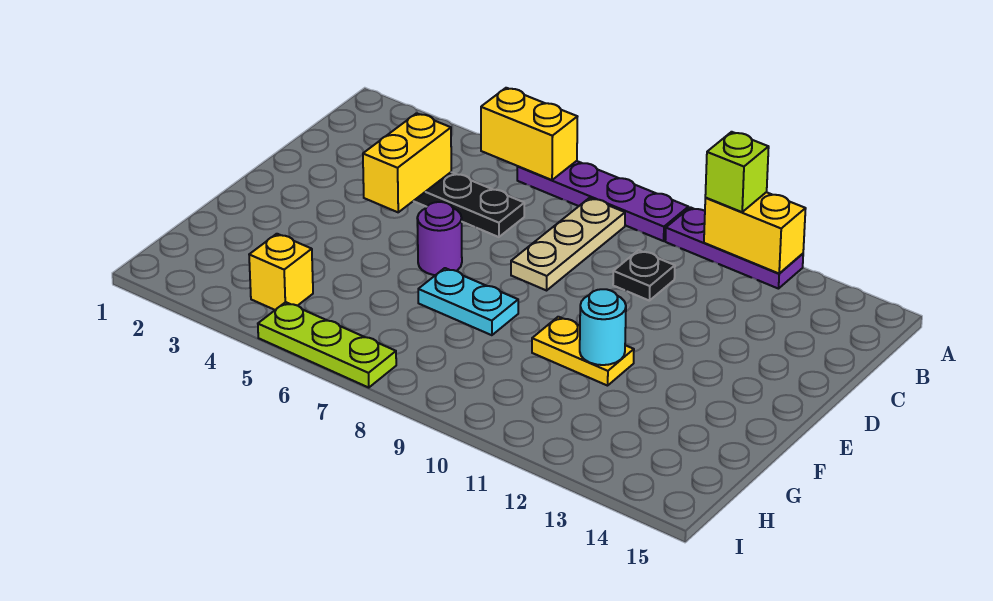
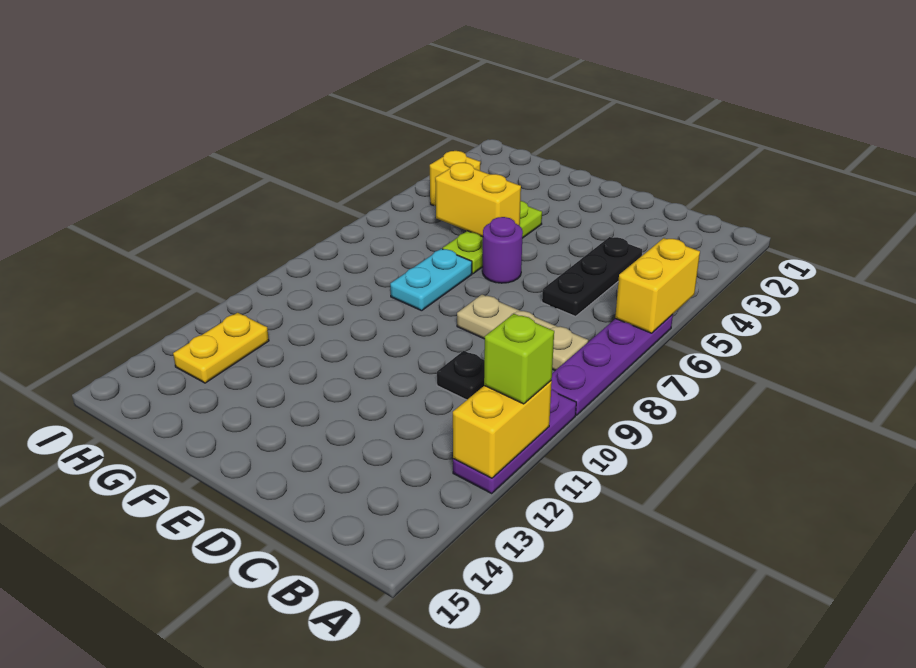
yellow brick C4:D4 level 2 -> yellow brick F5:G5 level 2
yellow plate F10:F11 level 1 -> yellow plate H12:H13 level 1
cyan round brick F11 level 2 -> none
lime plate I5:I7 level 1 -> lime plate F4:F6 level 1

